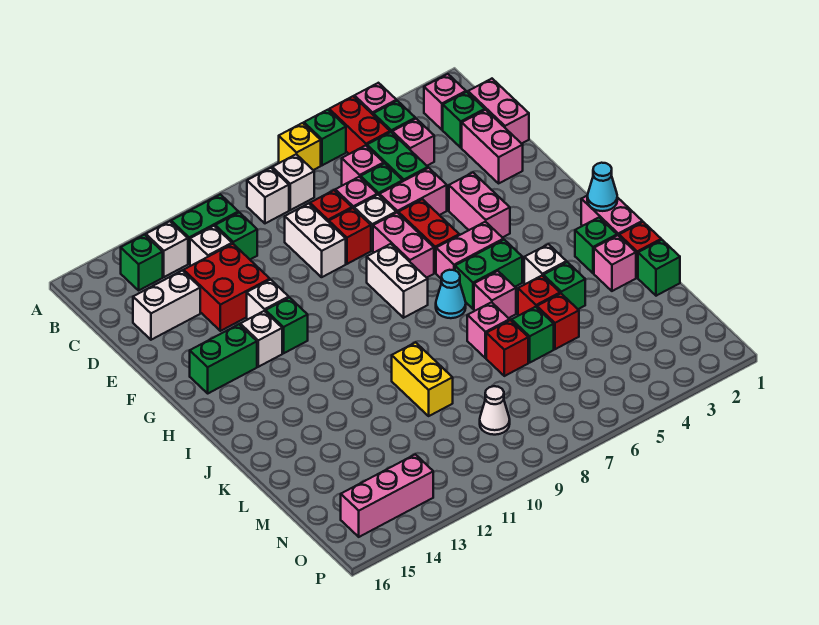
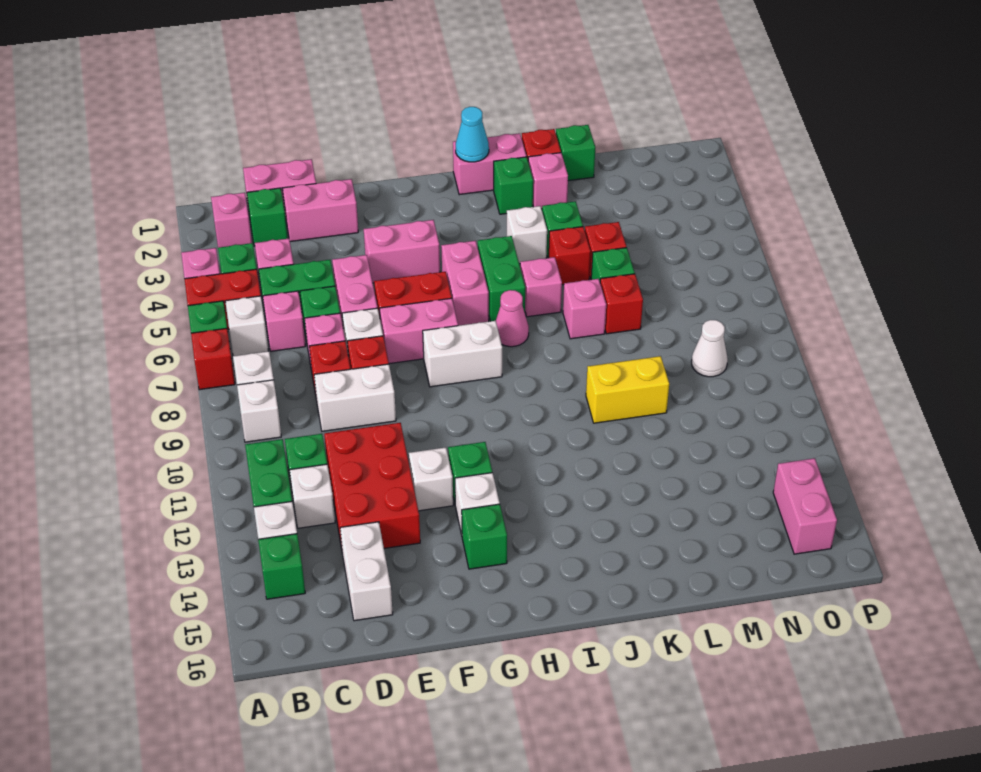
yellow brick A7 level 1 -> red brick A7 level 1
none -> white brick B6 level 1
red brick D12:E13 level 1 -> red brick D11:E13 level 1
green brick G14:G15 level 1 -> green brick G14 level 1
cyan cone I7 level 1 -> pink cone I7 level 1
pink brick O13:O15 level 1 -> pink brick O14:O15 level 1

